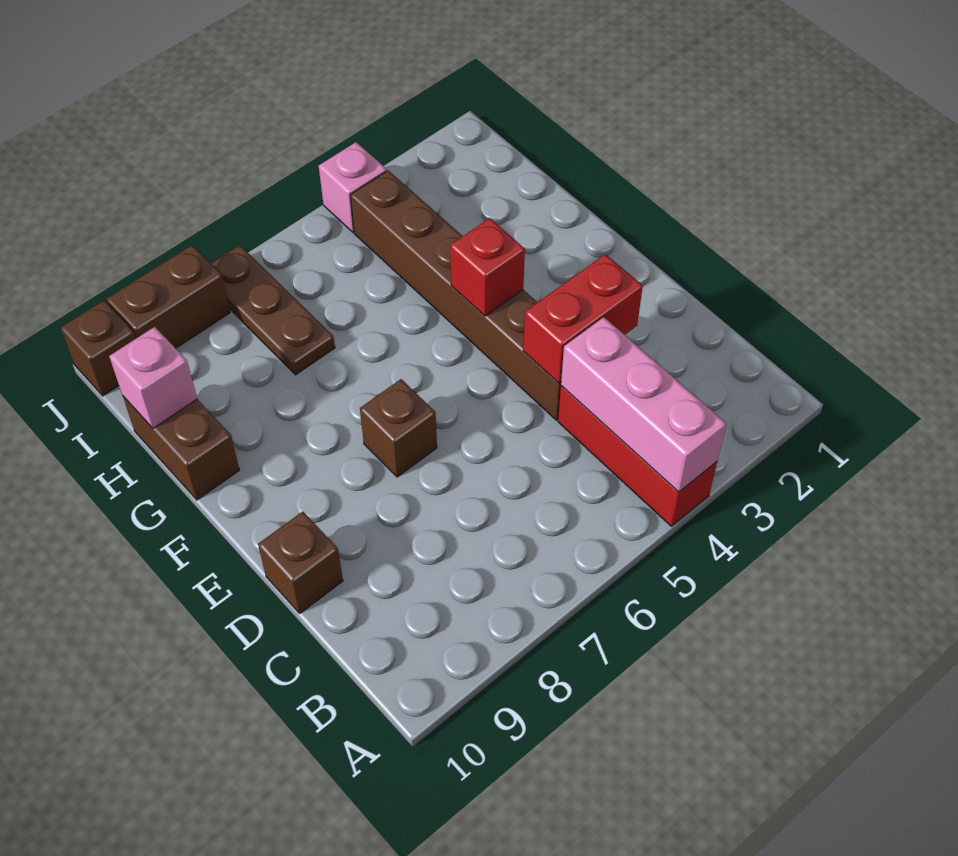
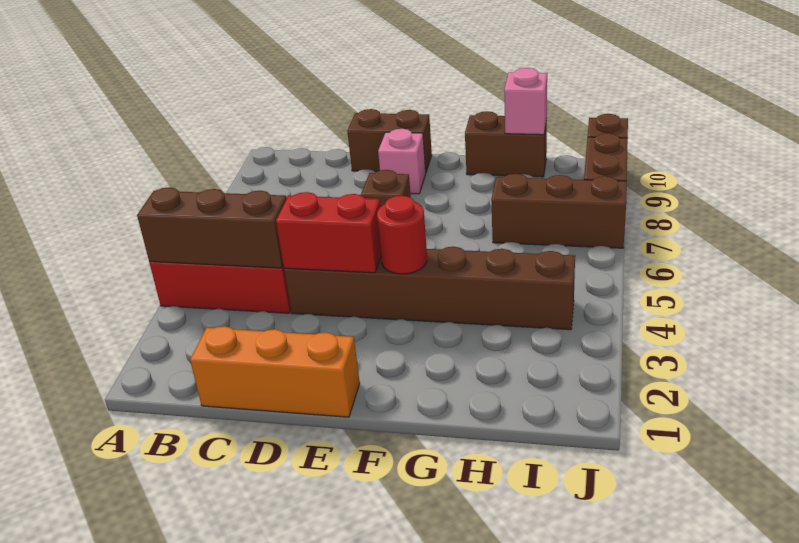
pink brick A4:C4 level 2 -> brown brick A4:C4 level 2
none -> orange brick C1:E1 level 1
red brick D3:D4 level 2 -> red brick D4:E4 level 2
brown brick D10 level 1 -> brown brick D10:E10 level 1
red brick F4 level 2 -> red round brick F4 level 2
brown plate H7:J7 level 1 -> brown brick H7:J7 level 1
pink brick J4 level 1 -> pink brick E9 level 1

